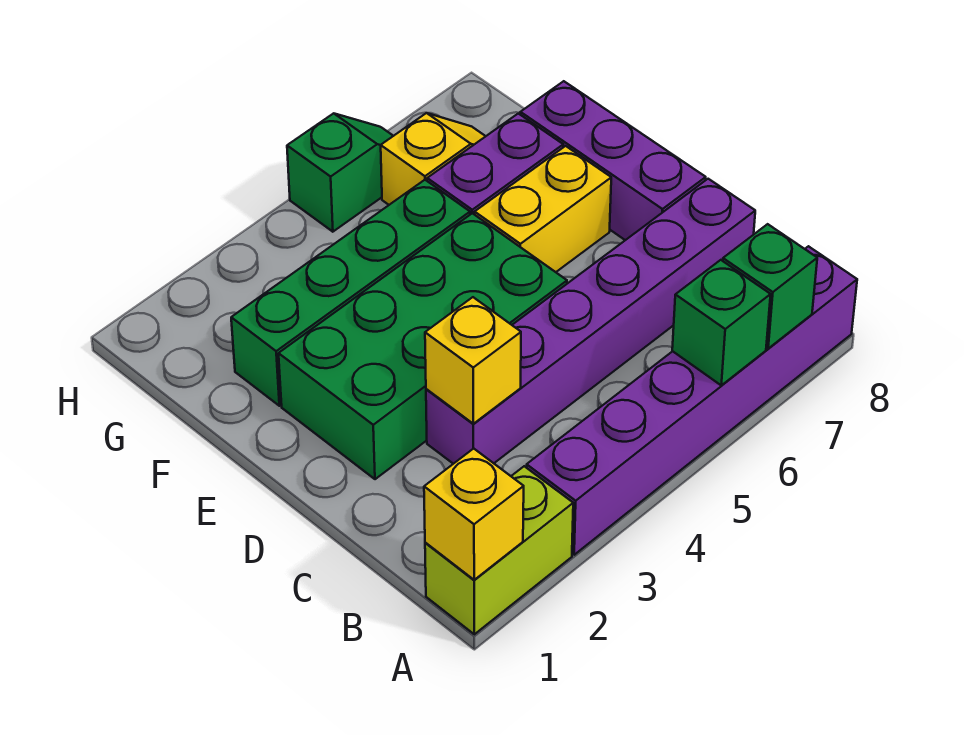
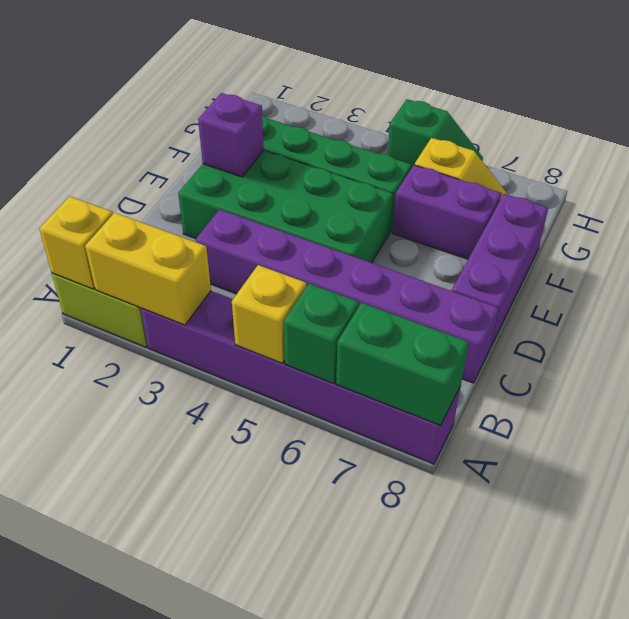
green brick A7 level 2 -> green brick A7:A8 level 2
yellow brick C3 level 2 -> yellow brick A5 level 2
none -> purple brick E2 level 2
yellow brick E6:E7 level 1 -> yellow brick A2:A3 level 2

